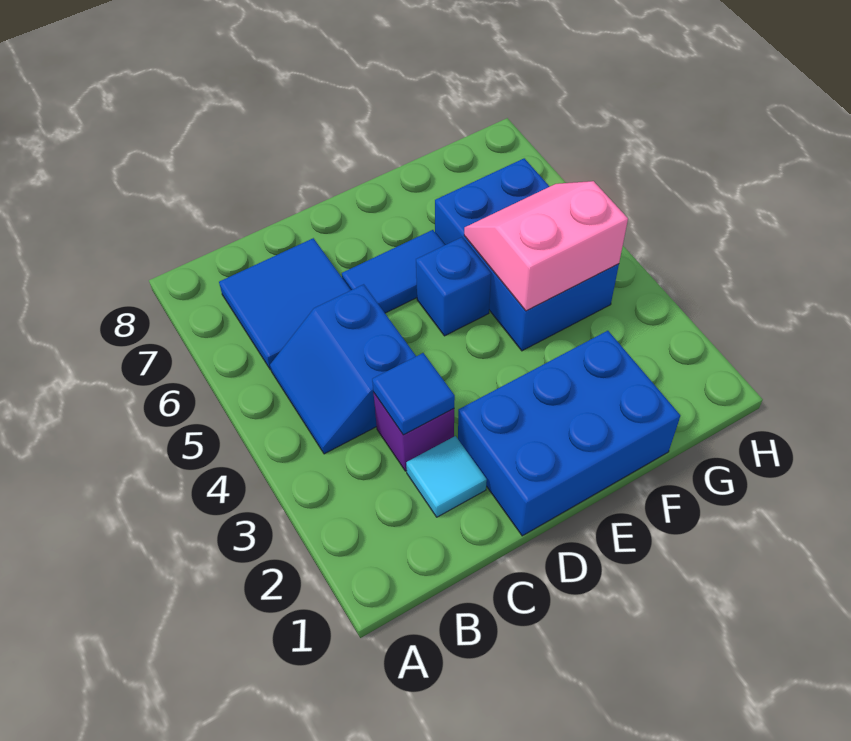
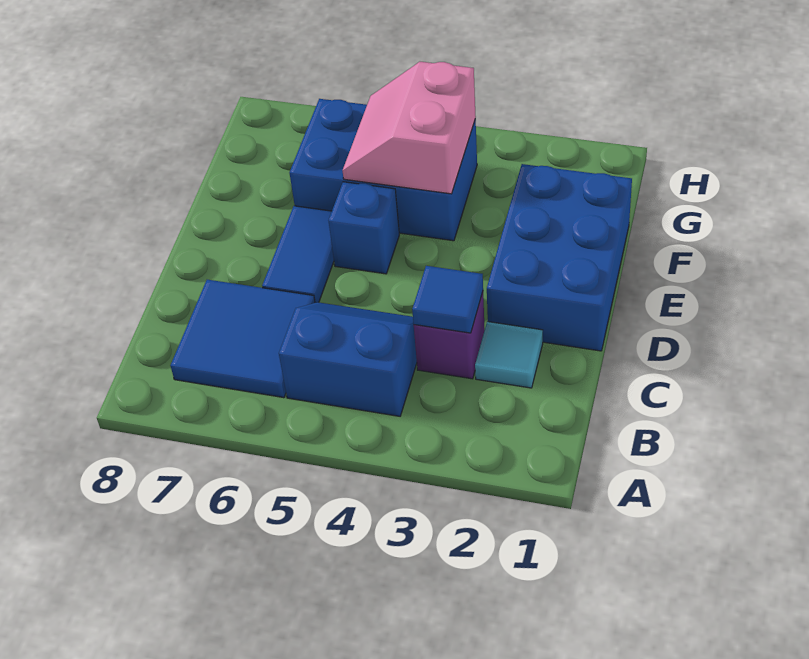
blue slope B4:C5 level 1 top C -> blue slope B4:C5 level 1 top B

